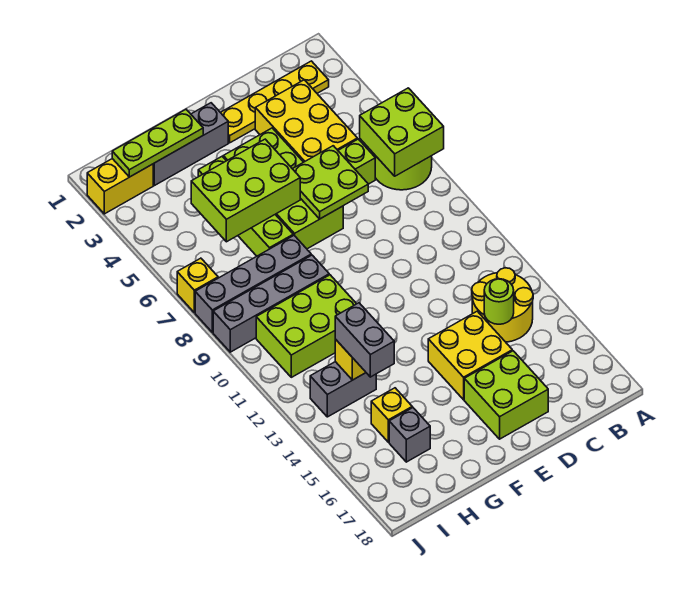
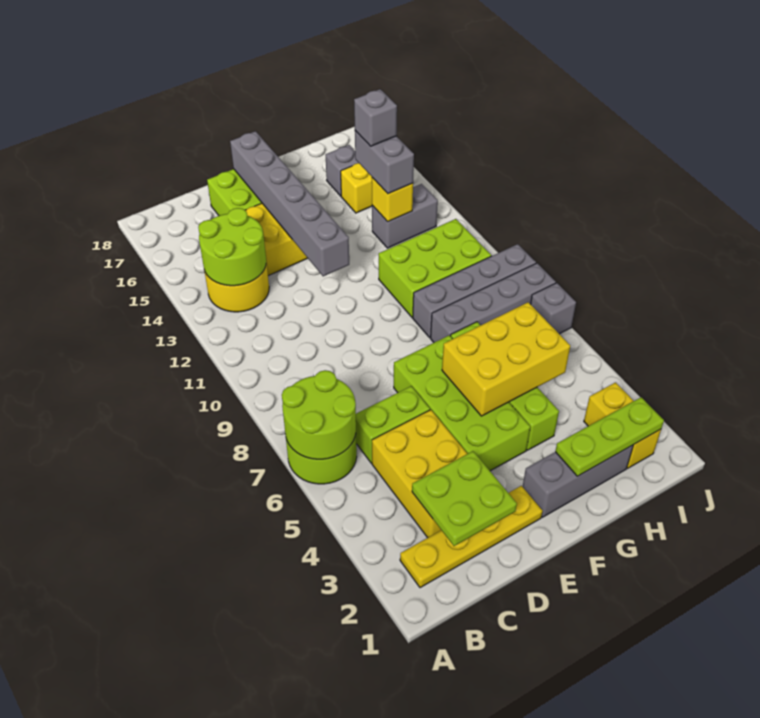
lime brick A6:B7 level 2 -> lime round brick A6:B7 level 2
lime round brick C14 level 2 -> lime round brick B13:C14 level 2
lime plate D6:E7 level 2 -> lime plate C2:D3 level 2
none -> grey brick E12:E17 level 2
lime brick F5:H6 level 2 -> yellow brick F5:H6 level 2
none -> grey brick H14 level 4
yellow brick I2:J2 level 1 -> yellow brick I2:I3 level 1
yellow brick J7 level 1 -> grey brick J7 level 1

